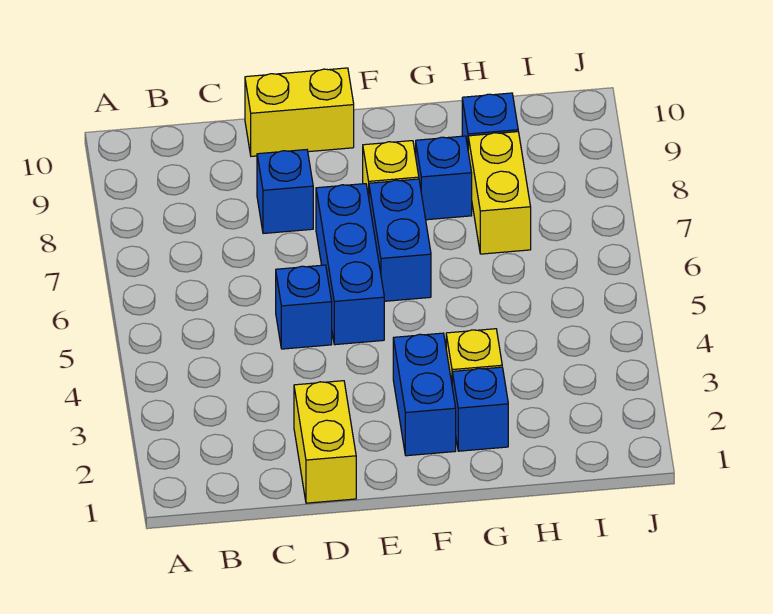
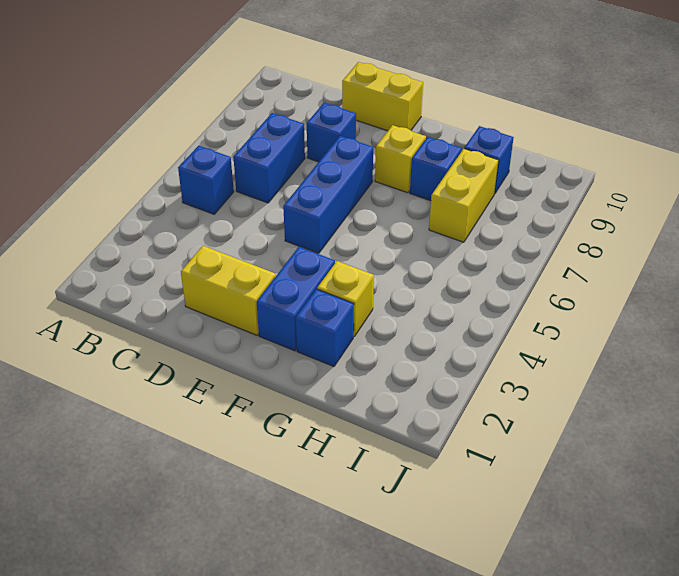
yellow brick D1:D2 level 1 -> yellow brick D2:E2 level 1
blue brick D5 level 1 -> blue brick B5 level 1
blue brick F6:F7 level 1 -> blue brick C6:C7 level 1

